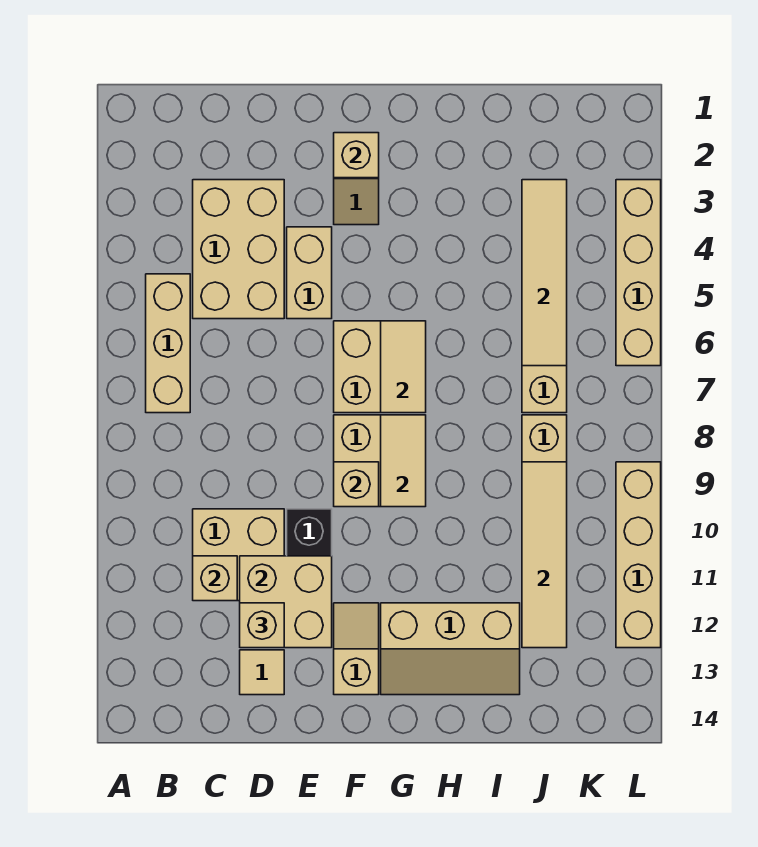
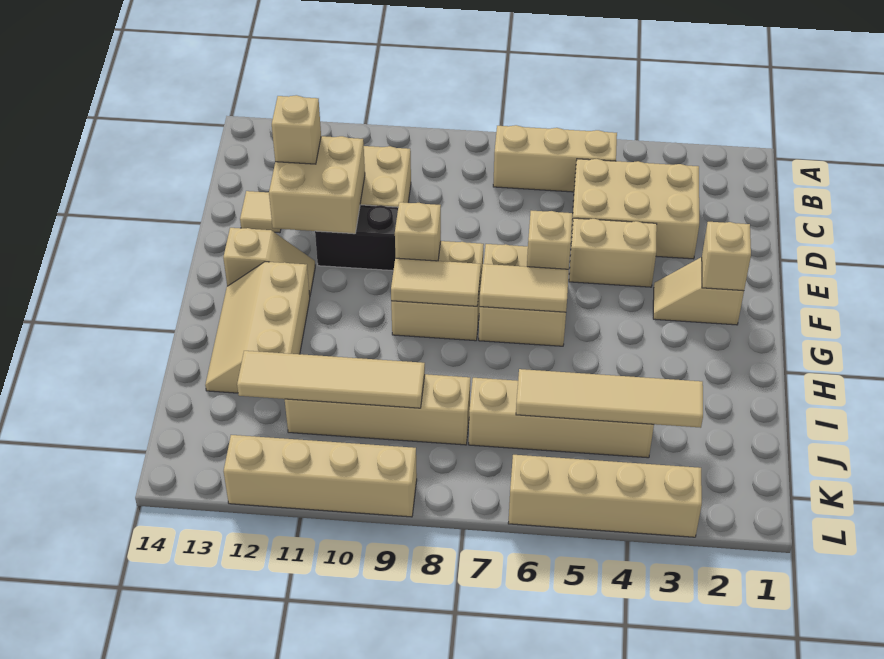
tan brick C11 level 2 -> tan brick F6 level 2

